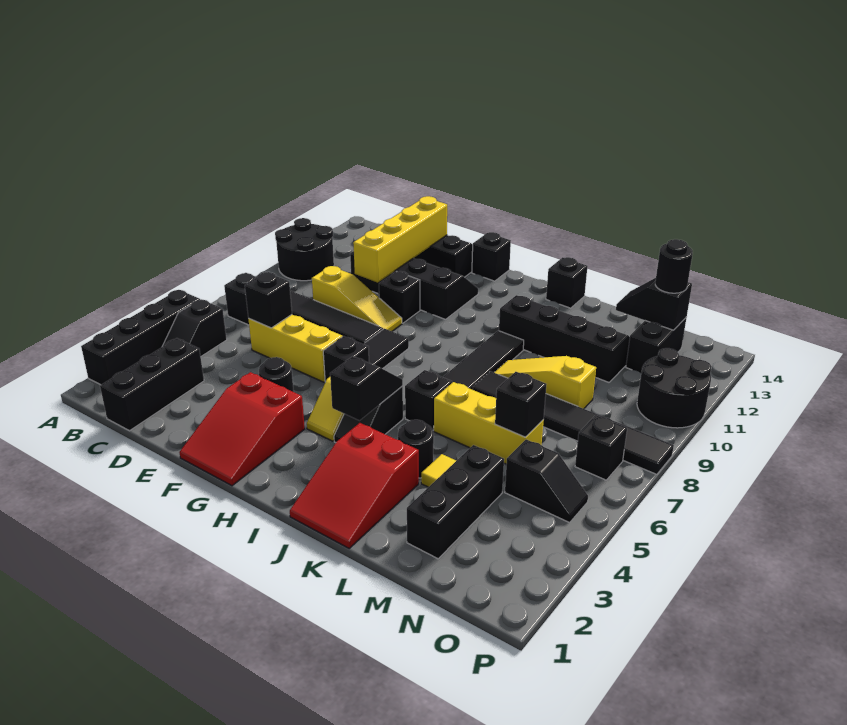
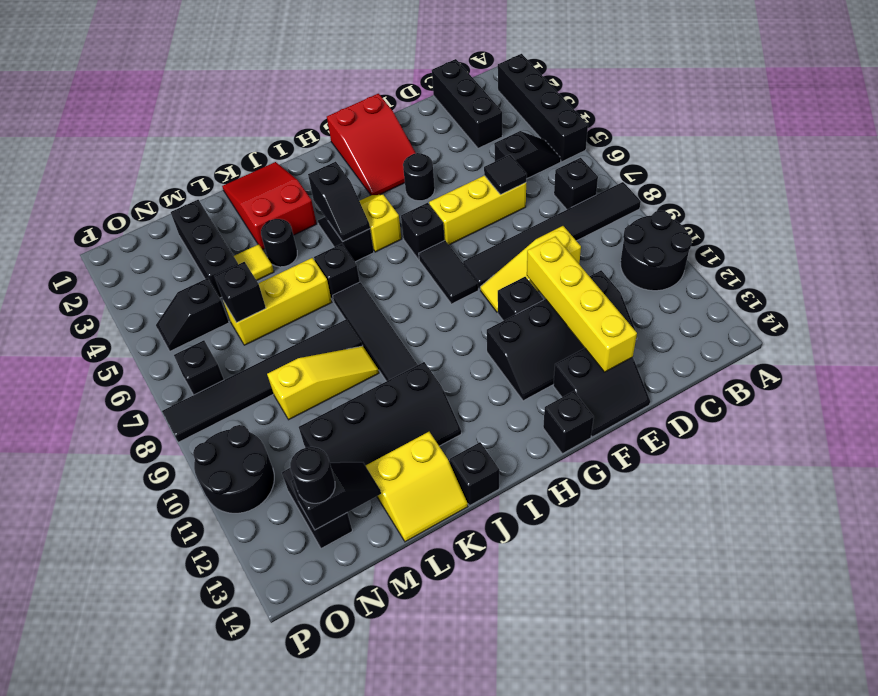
black slope B4:B5 level 1 top 5 -> black slope B5:C5 level 1 top C
black brick D6 level 2 -> black tile D6 level 2
red slope F1:G3 level 1 top 3 -> red slope F1:G3 level 1 top 1
none -> yellow slope K13:L14 level 1 top 13

